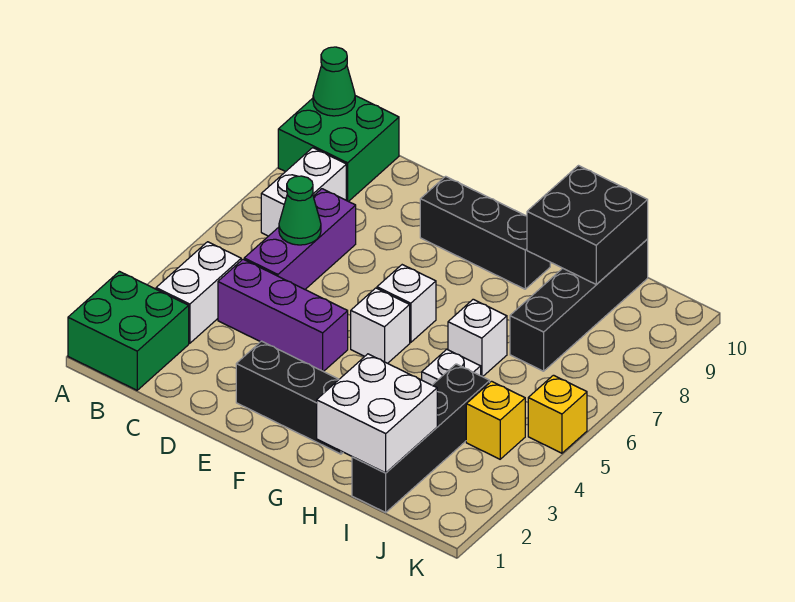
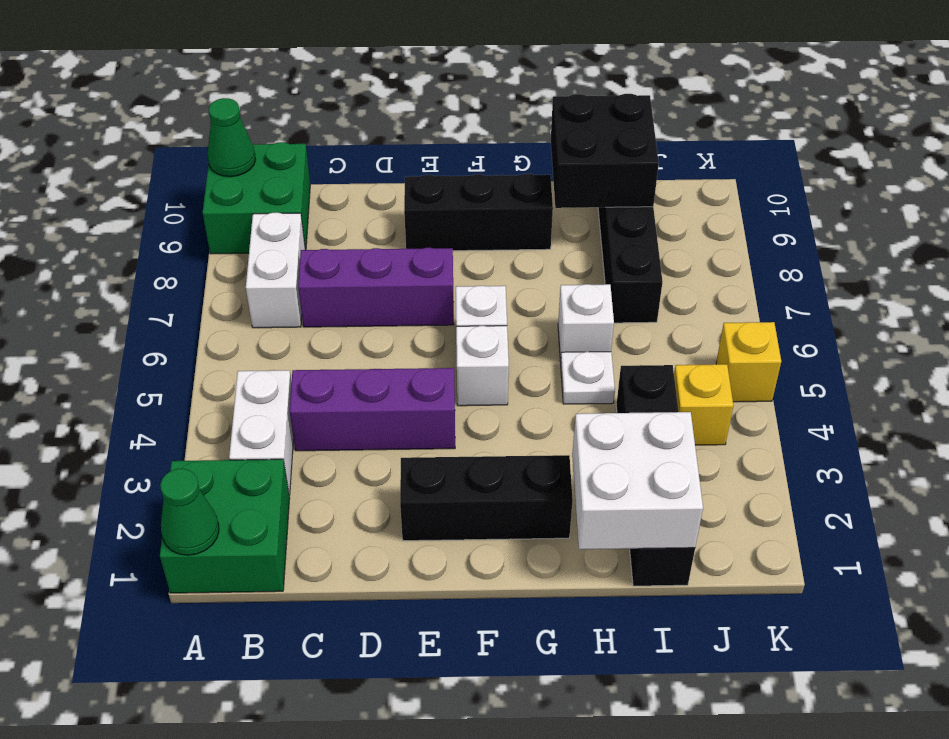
purple brick C5:C7 level 1 -> purple brick C7:E7 level 1
green cone C6 level 2 -> green cone A1 level 2

